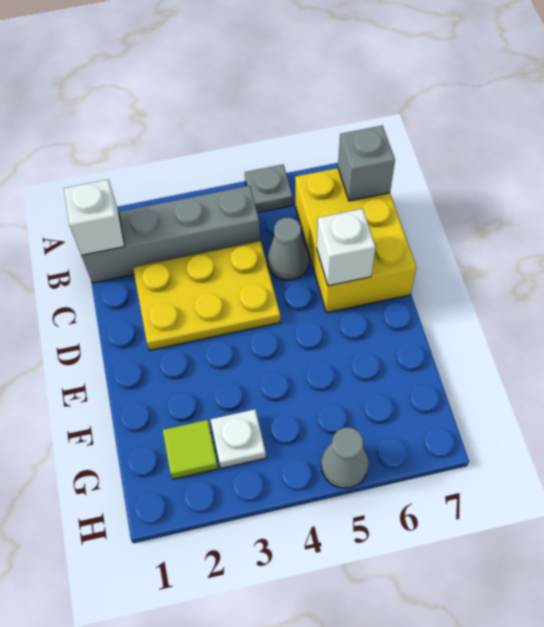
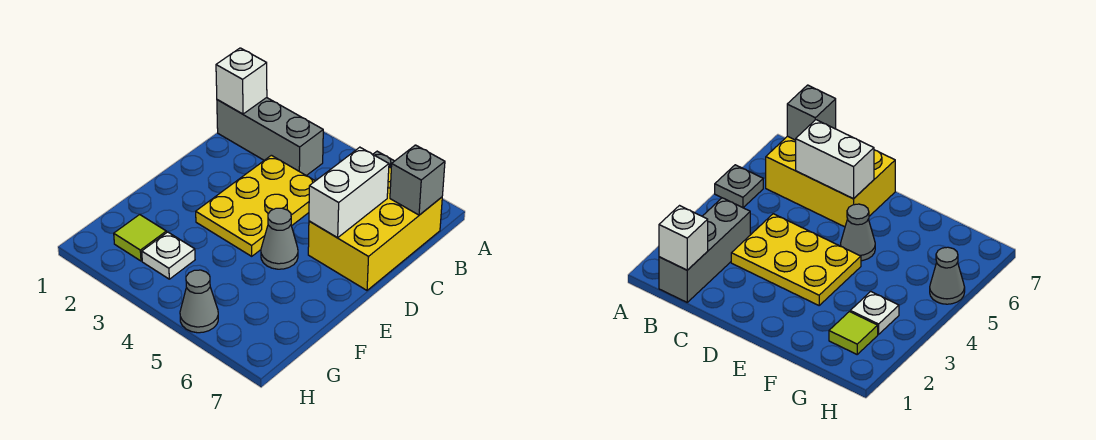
grey brick B1:B4 level 1 -> grey brick B1:B3 level 1
yellow plate C2:D4 level 1 -> yellow plate C3:E4 level 1
grey cone C5 level 1 -> grey cone E5 level 1
white brick D6 level 2 -> white brick C6:D6 level 2

